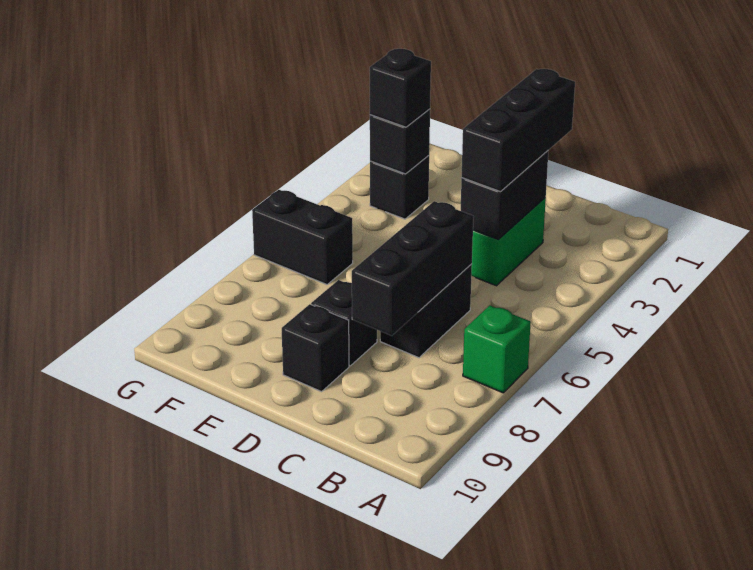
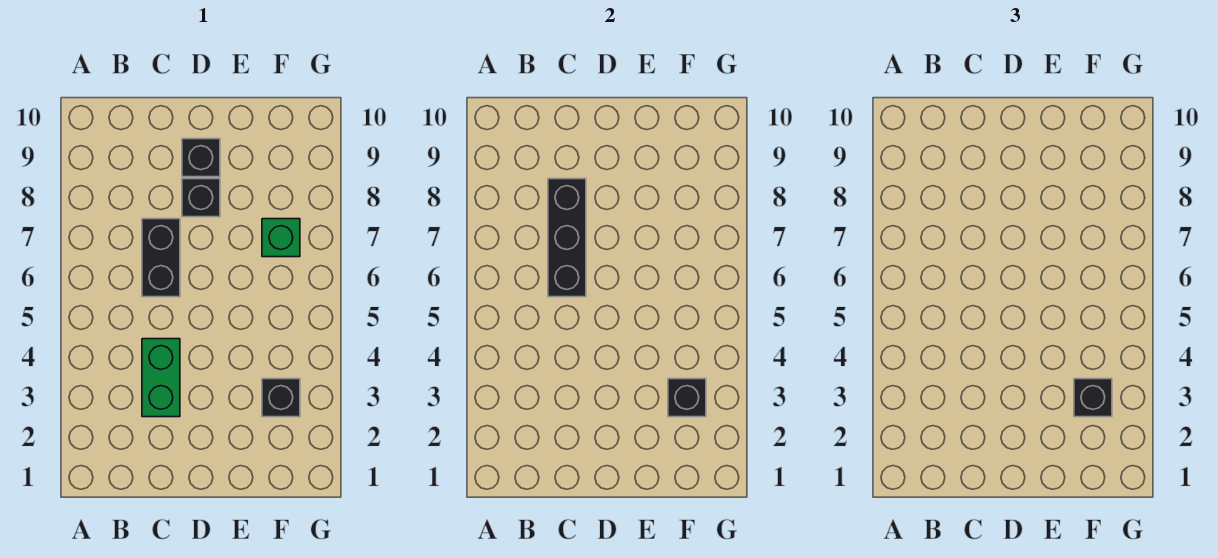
green brick A7 level 1 -> green brick F7 level 1
black brick C2:C4 level 3 -> none
black brick C3:C4 level 2 -> none
black brick F6:G6 level 1 -> none

